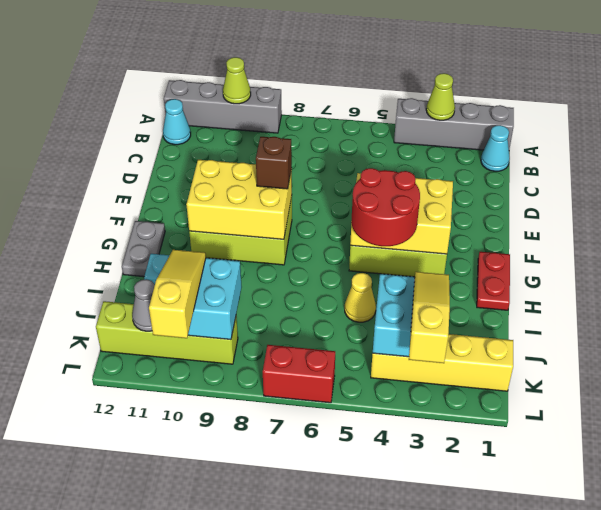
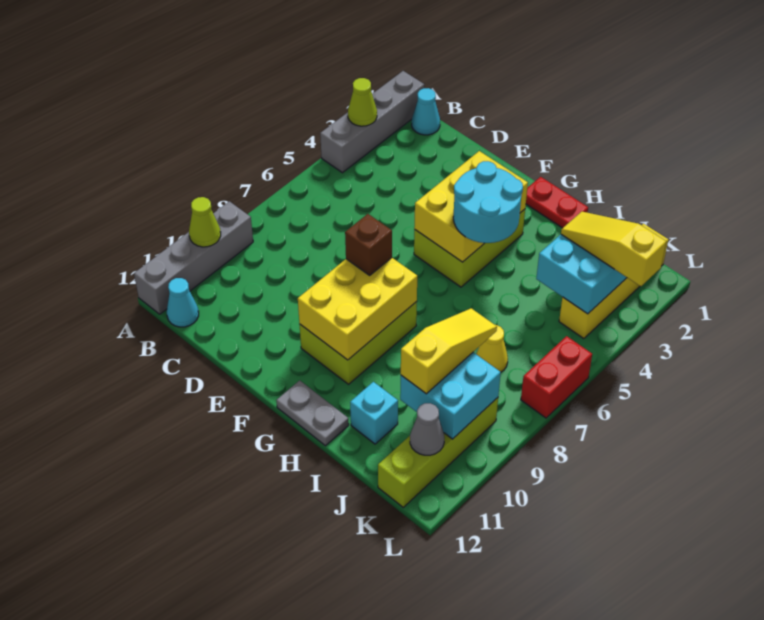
red round brick G4:H5 level 3 -> cyan round brick G4:H5 level 3
yellow cone I5 level 1 -> yellow cone J7 level 1
yellow slope J10:L10 level 3 top L -> yellow slope J8:J10 level 3 top 10

